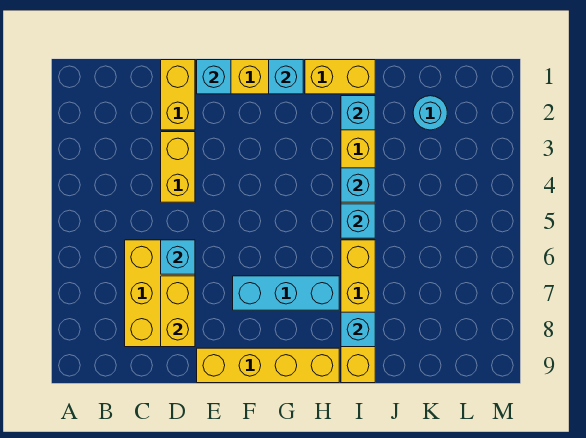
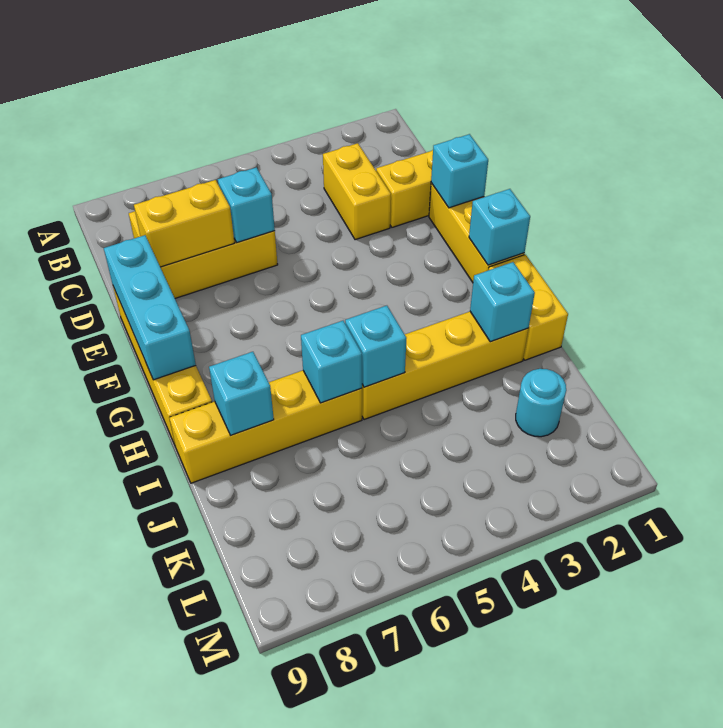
yellow brick D3:D4 level 1 -> yellow brick C3:D3 level 1
cyan brick F7:H7 level 1 -> cyan brick E9:G9 level 2
cyan brick I4 level 2 -> cyan brick I6 level 2

